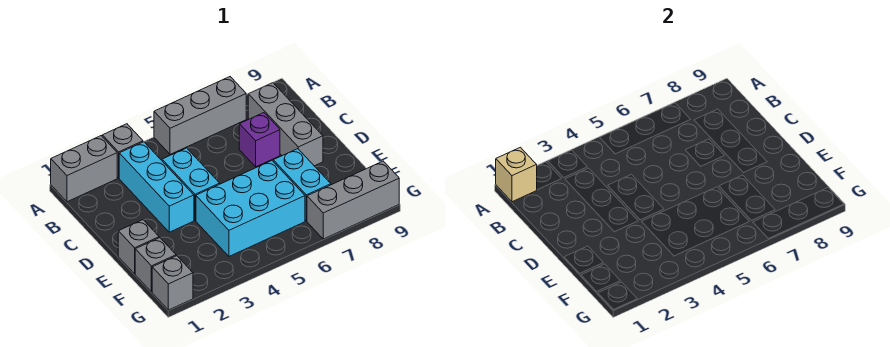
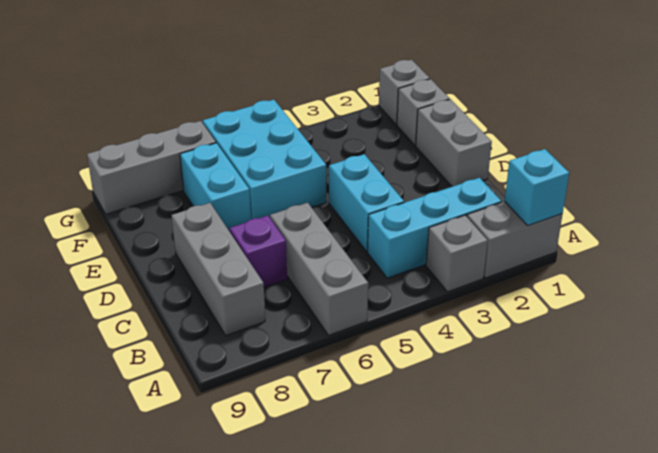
tan brick A1 level 2 -> cyan brick A1 level 2
grey brick A5:A7 level 1 -> grey brick A6:C6 level 1
cyan brick B3:D3 level 1 -> cyan brick B2:B4 level 1
grey brick E1 level 1 -> grey brick D1:E1 level 1
cyan brick E4:F6 level 1 -> cyan brick E5:G6 level 1

